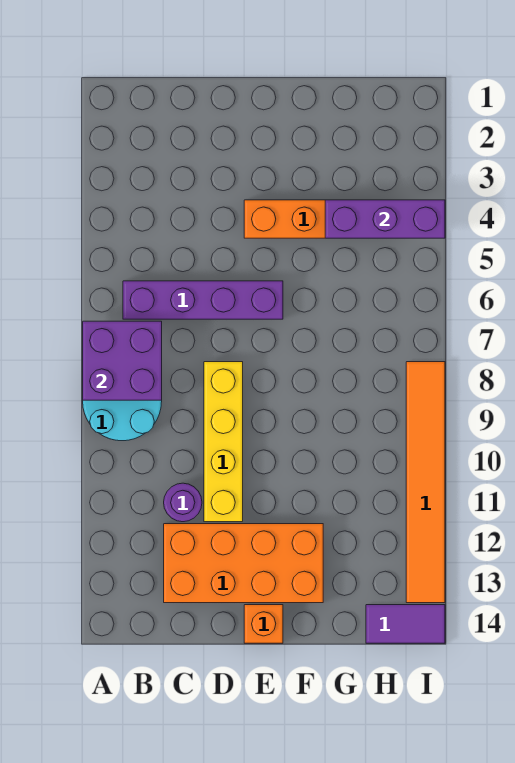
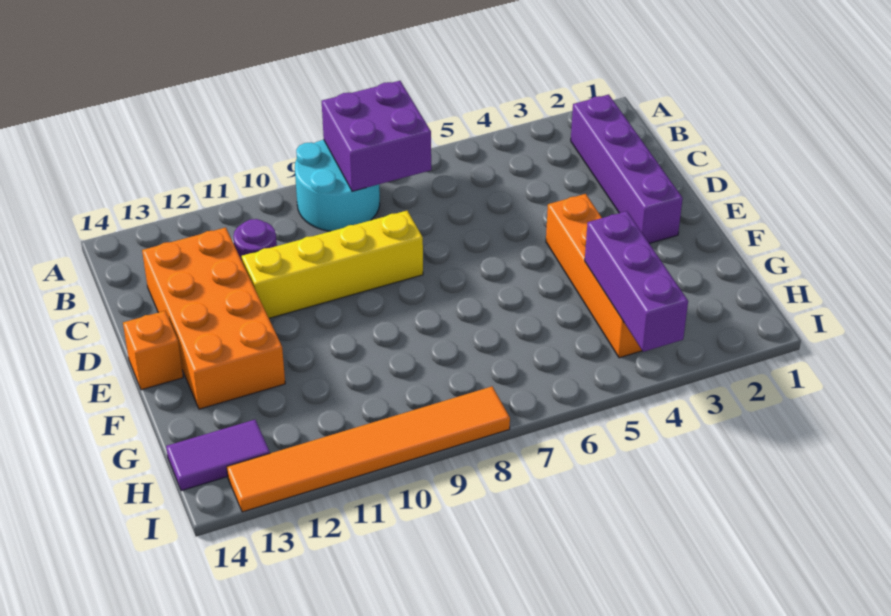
purple brick B6:E6 level 1 -> purple brick B2:E2 level 1
purple tile H14:I14 level 1 -> purple tile H13:H14 level 1

